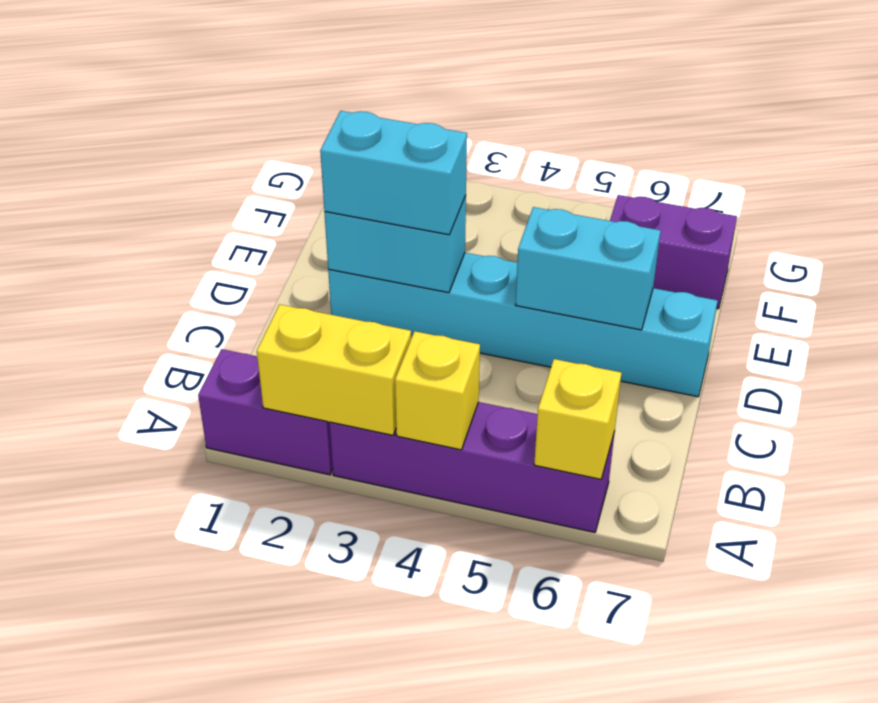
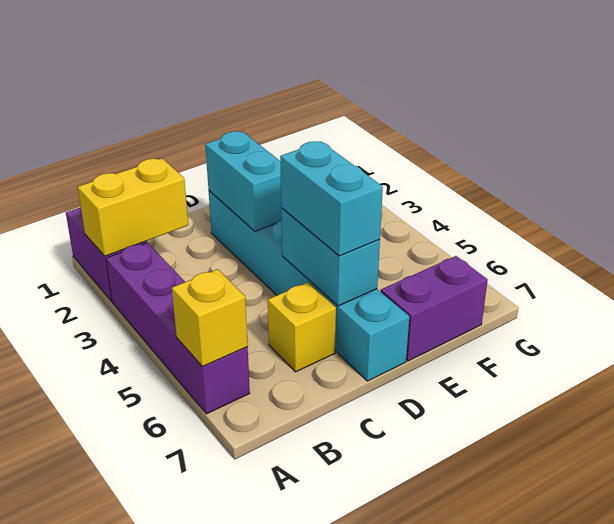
yellow brick A2:A3 level 2 -> yellow brick A2:B2 level 2
yellow brick A4 level 2 -> yellow brick C6 level 1
cyan brick D2:D3 level 3 -> cyan brick D5:D6 level 3
purple brick F6:F7 level 1 -> purple brick E7:F7 level 1

